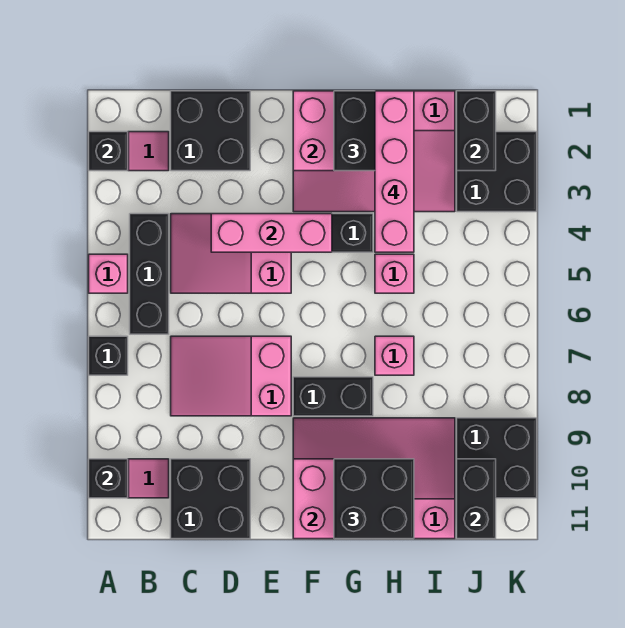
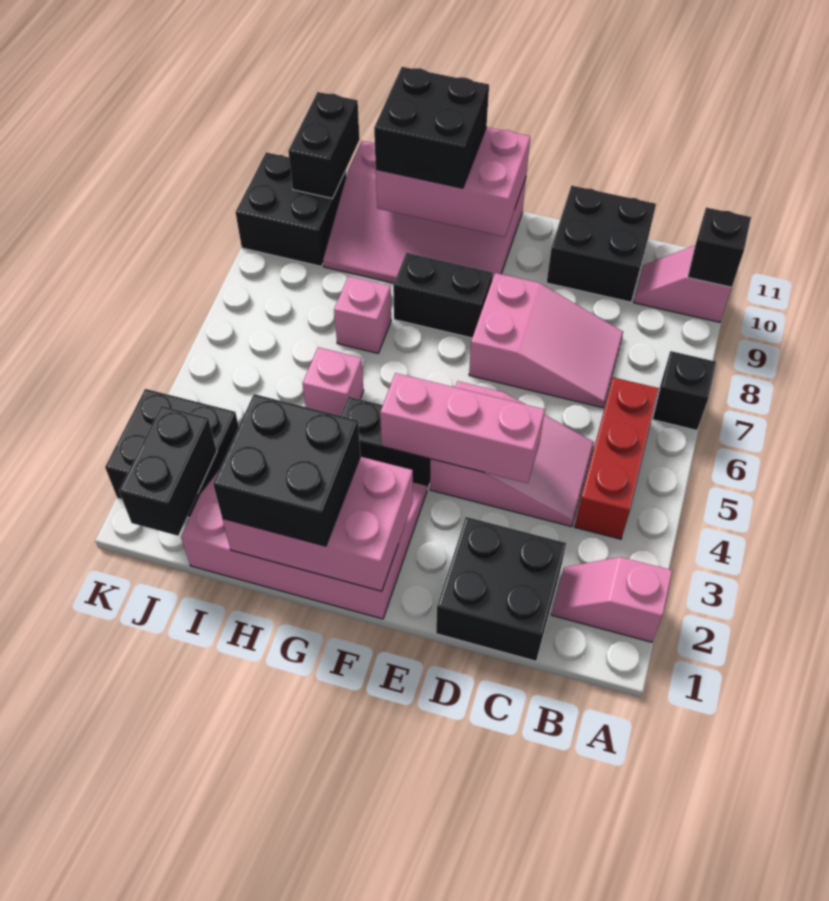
black brick A2 level 2 -> none
pink brick A5 level 1 -> none
black brick B4:B6 level 1 -> red brick B4:B6 level 1
pink brick H1:H4 level 4 -> none

